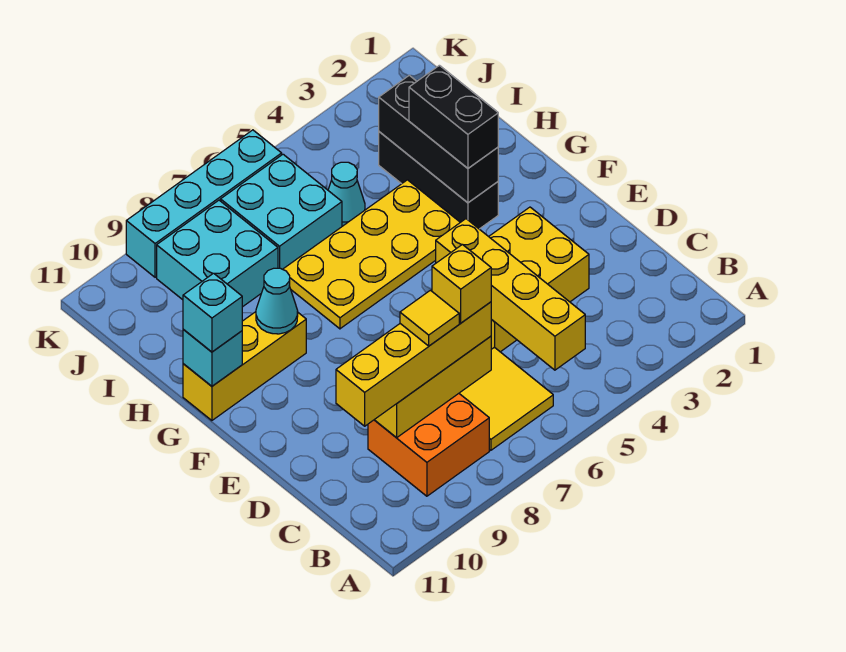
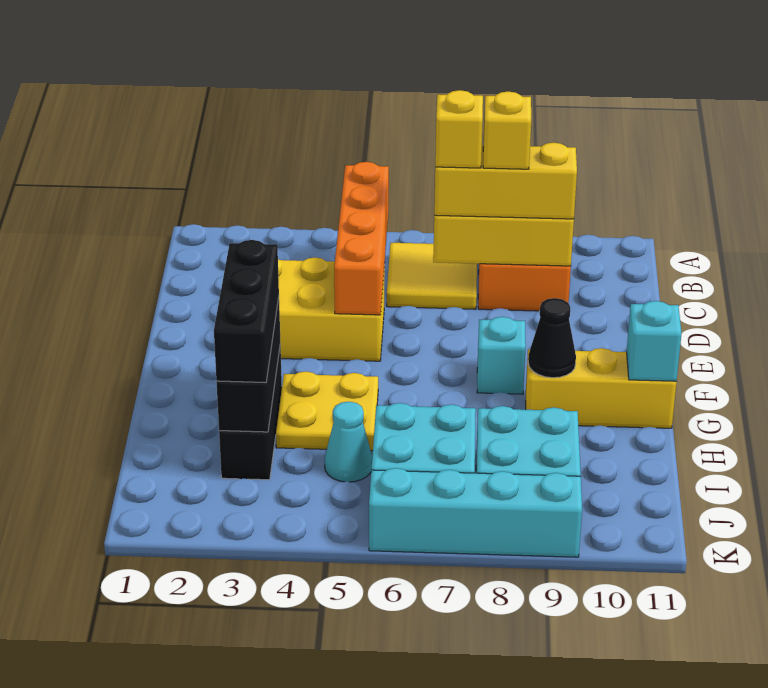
yellow brick B5:E5 level 2 -> orange brick B5:E5 level 2
yellow brick C7:C10 level 3 -> yellow brick C7:C9 level 3
yellow tile C8 level 4 -> yellow brick C8 level 4
black brick G3:H3 level 3 -> black brick G3:I3 level 3
yellow plate G4:H7 level 1 -> yellow plate G4:H5 level 1
cyan cone G9 level 2 -> black cone G9 level 2
cyan brick G11 level 3 -> cyan brick F8 level 1

